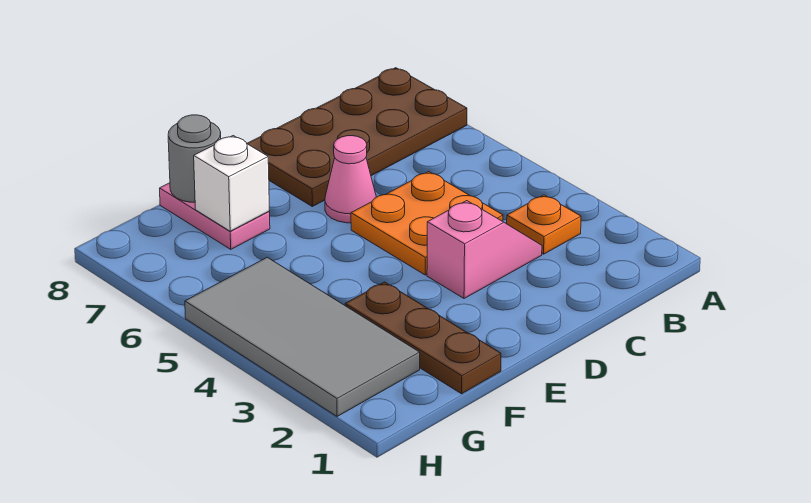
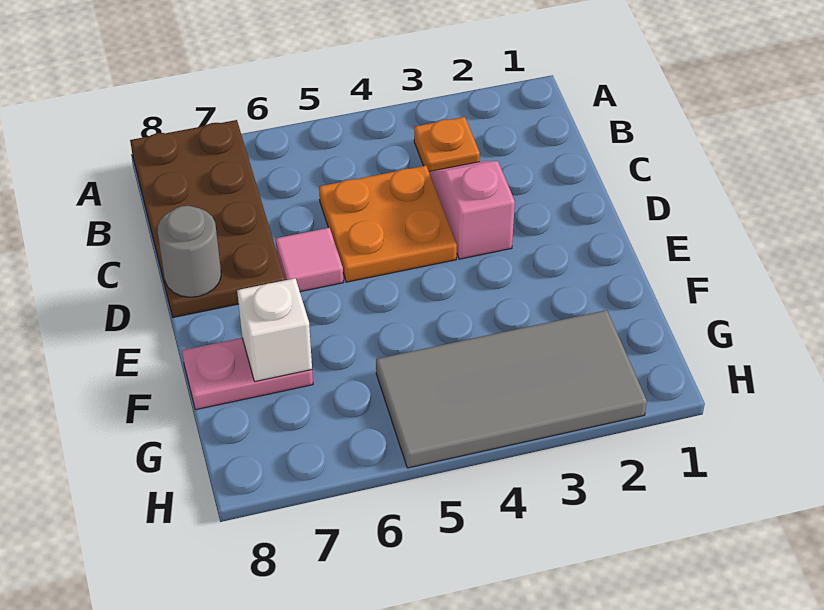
pink cone D6 level 1 -> pink tile D6 level 1
brown plate F1:F3 level 1 -> none
grey round brick F8 level 2 -> grey round brick D8 level 2

